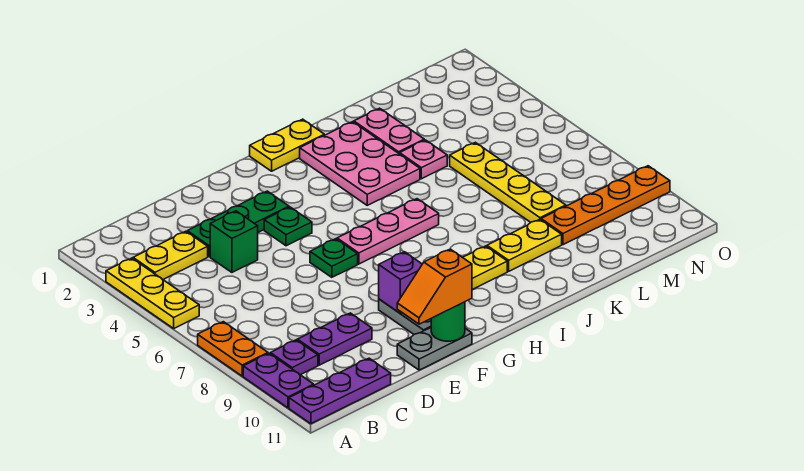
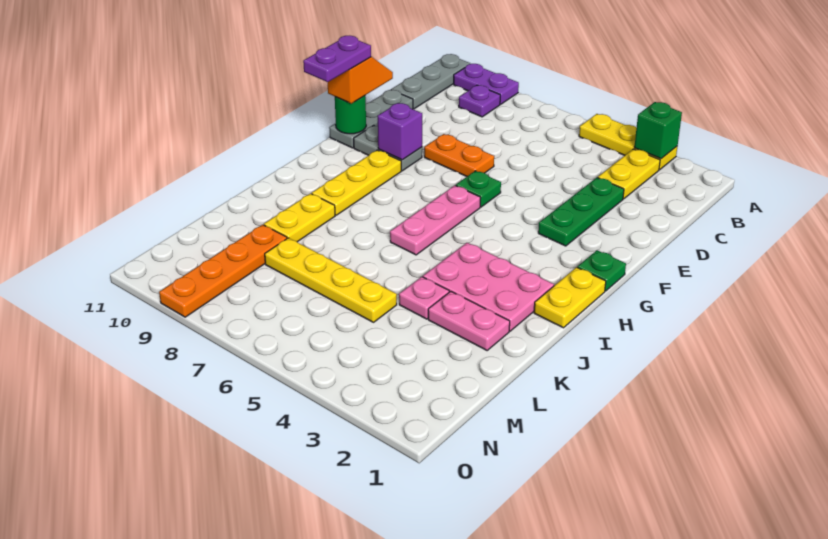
orange plate A7:A8 level 1 -> orange plate E7:E8 level 1
purple plate A11:C11 level 1 -> grey plate A11:C11 level 1
purple plate C9:D9 level 1 -> purple plate F11:G11 level 4
green brick D4 level 1 -> green brick A3 level 2
grey plate E11:F11 level 1 -> grey plate D11:F11 level 1
green plate F4 level 1 -> green plate G1 level 1

